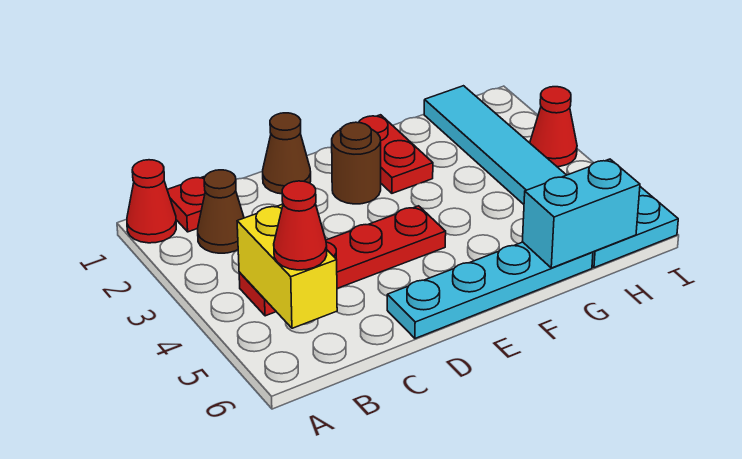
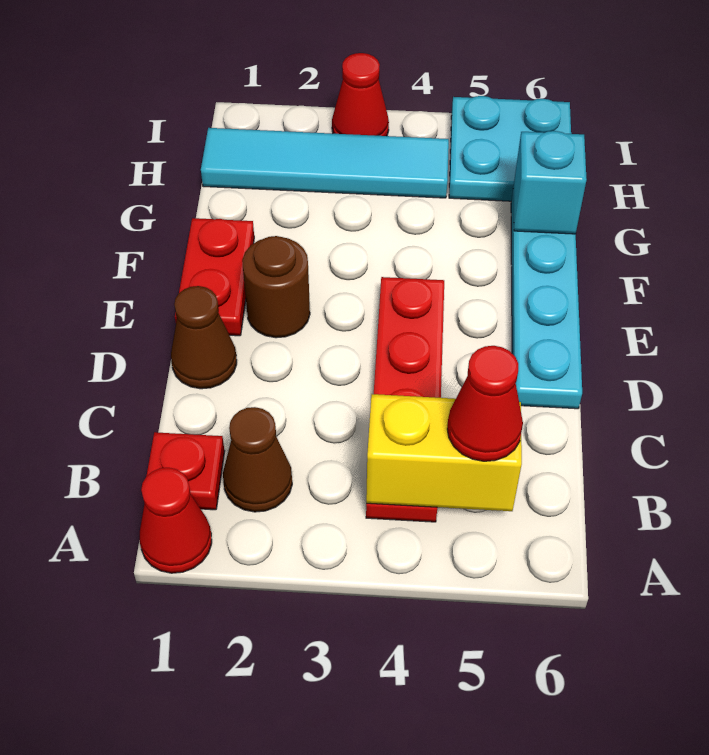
red plate F1:F2 level 1 -> red plate E1:F1 level 1
cyan brick G6:H6 level 2 -> cyan brick G6 level 2

